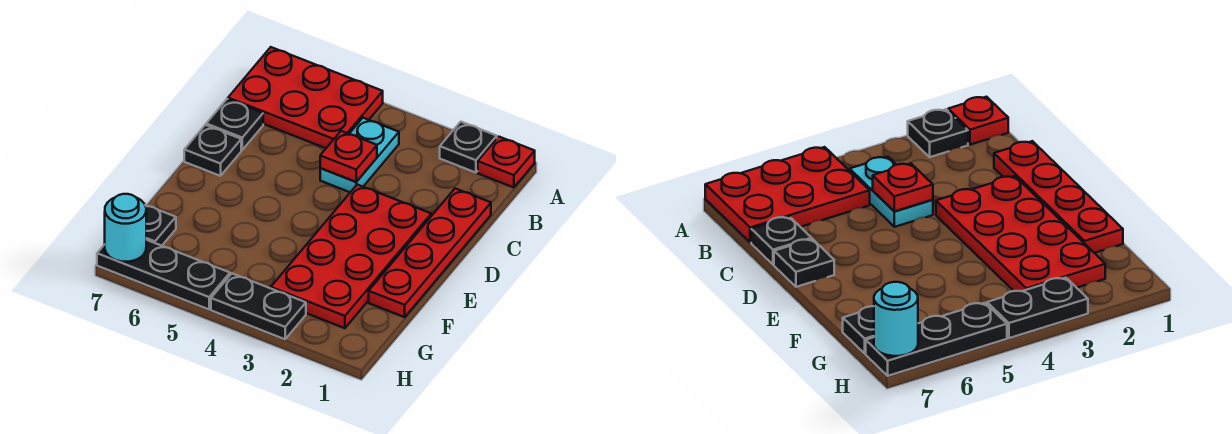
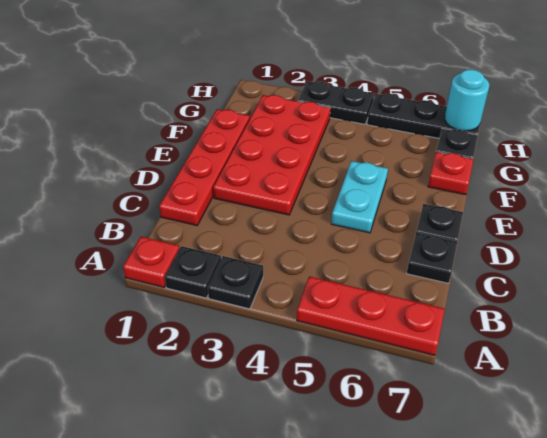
none -> black plate A3 level 1
red plate A5:B7 level 1 -> red plate A5:A7 level 1
cyan plate B4:C4 level 1 -> cyan plate D5:E5 level 1
red plate C4 level 2 -> red plate F7 level 1

